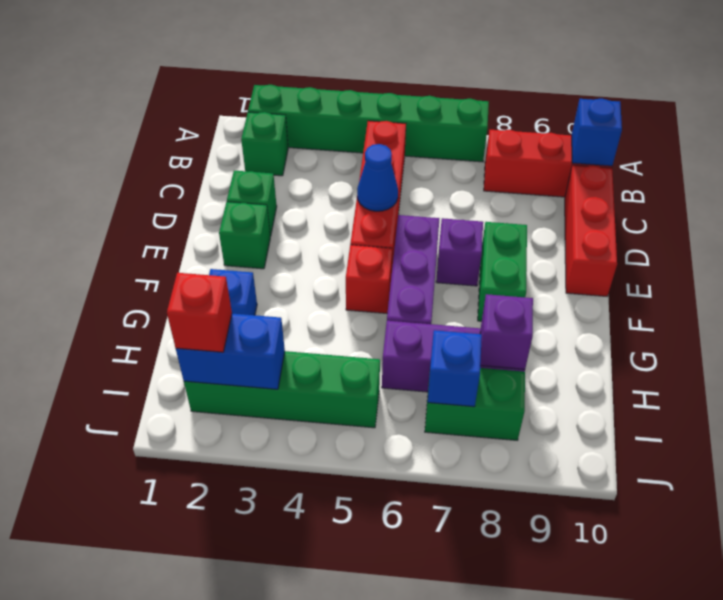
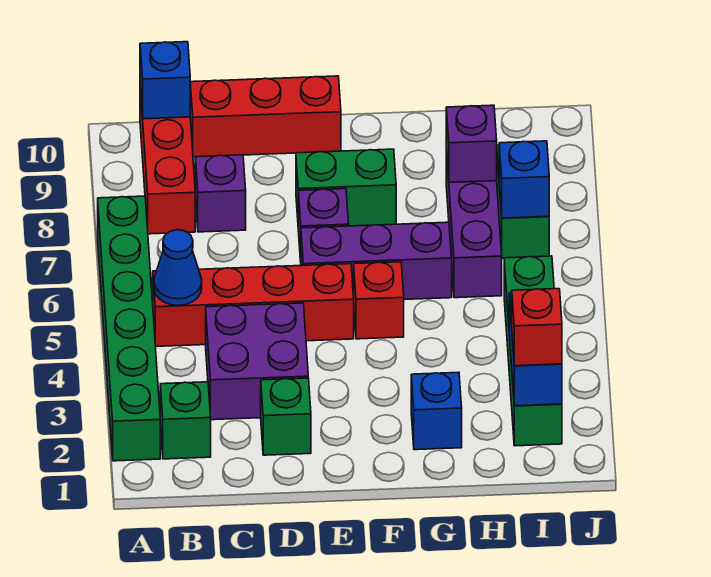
none -> purple brick C3:D4 level 1
none -> purple brick C8 level 1
blue cone D5 level 2 -> blue cone B5 level 2
green brick E2 level 1 -> none

